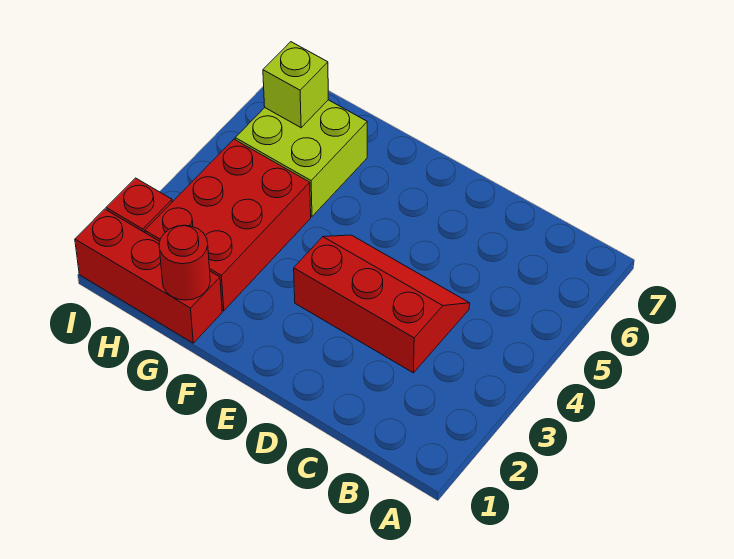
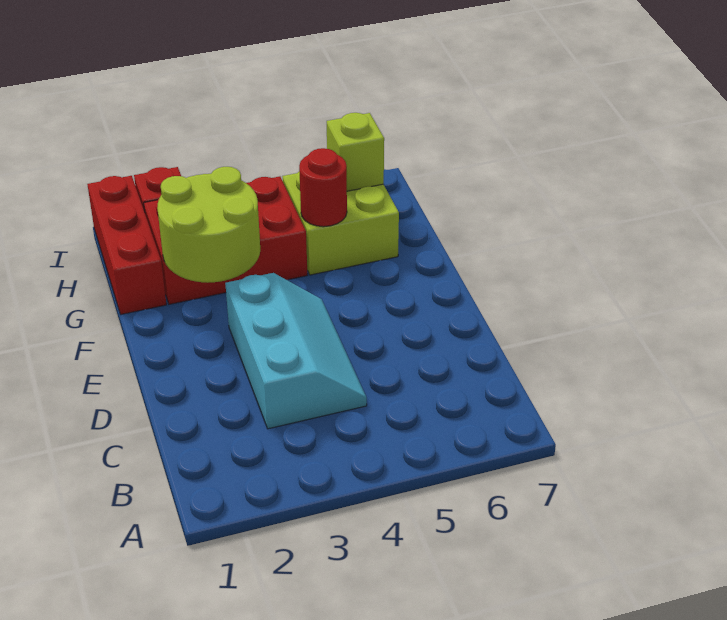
red slope C3:E4 level 1 top 3 -> cyan slope C3:E4 level 1 top 3
none -> lime round brick F2:G3 level 2
red round brick G1 level 2 -> red round brick G5 level 2

